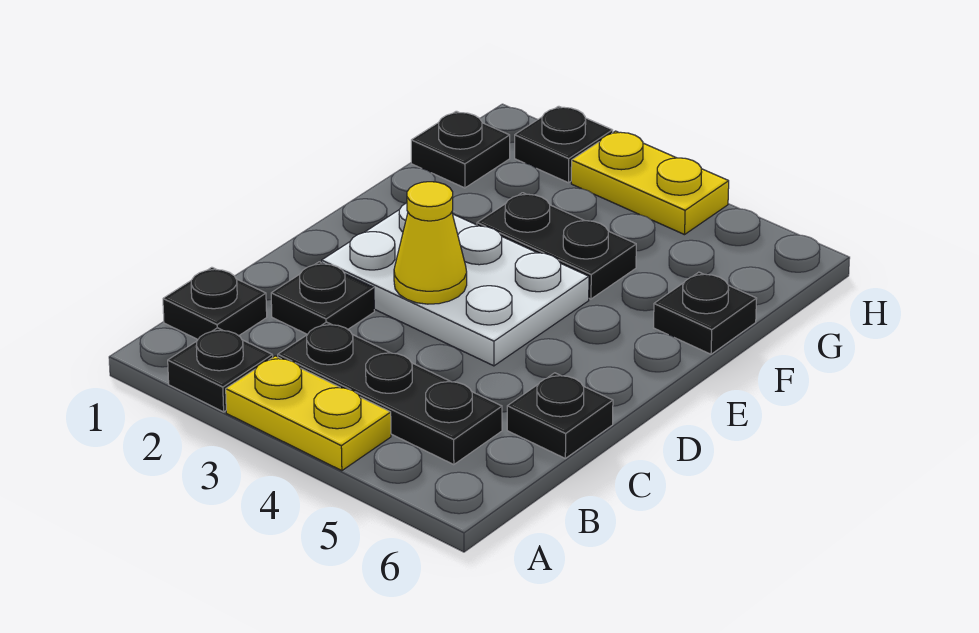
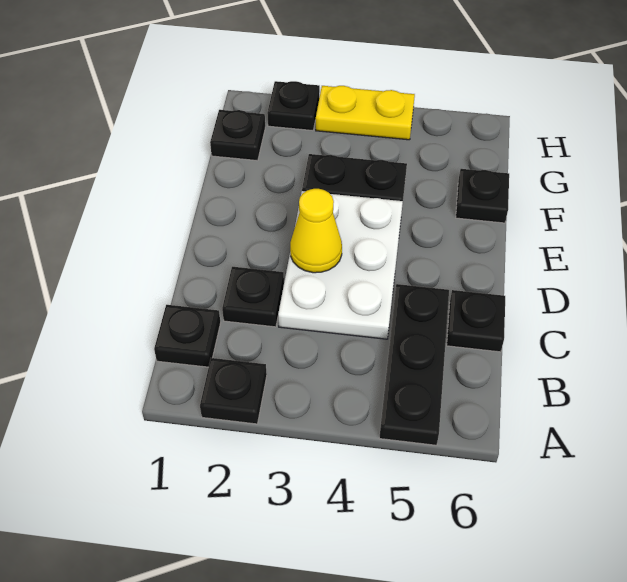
yellow plate A3:A4 level 1 -> none
black plate B3:B5 level 1 -> black plate A5:C5 level 1
white plate D2:E4 level 1 -> white plate C3:E4 level 1

